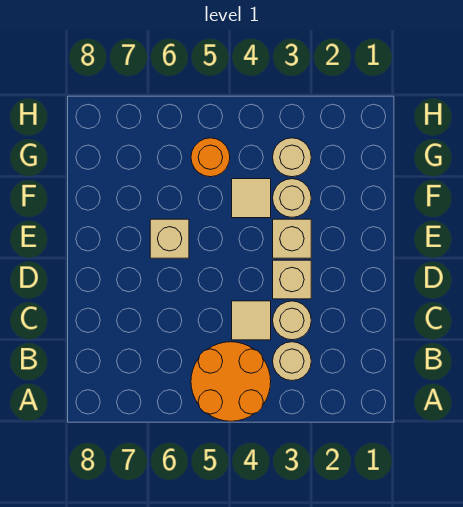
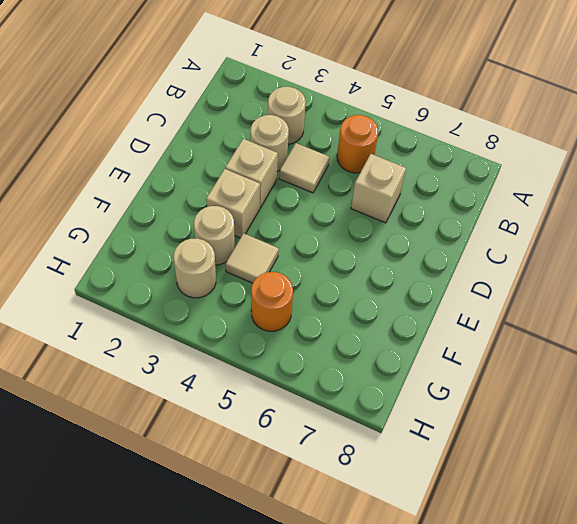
orange round brick A4:B5 level 1 -> orange round brick B5 level 1
tan brick E6 level 1 -> tan brick C6 level 1

